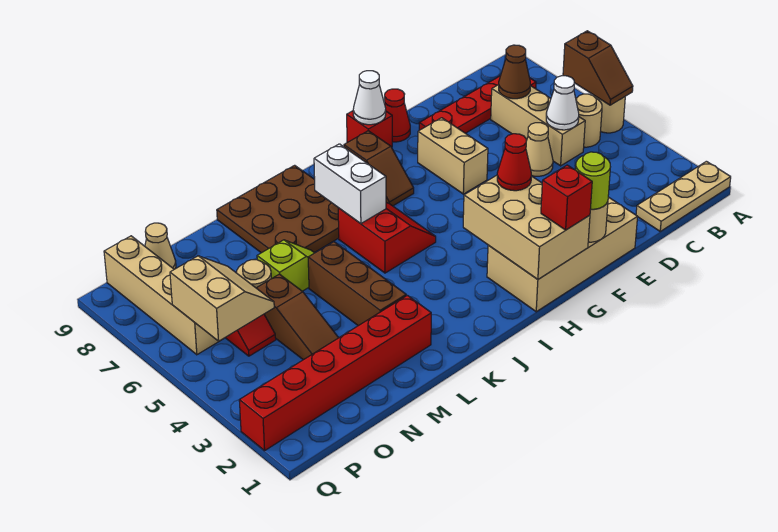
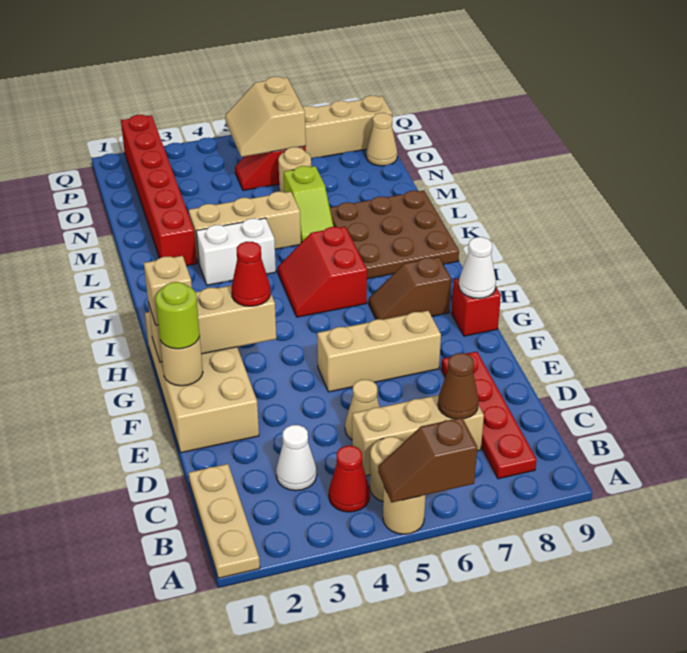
white cone C5 level 2 -> white cone C3 level 1
tan brick F6:F7 level 1 -> tan brick F5:F7 level 1
red cone F9 level 1 -> red cone B4 level 1
tan brick G1:H3 level 2 -> tan brick G1:G3 level 2
red brick G1 level 3 -> tan brick G1 level 3
red slope I5:J6 level 1 top J -> red slope I5:J6 level 1 top 6
white brick J6:J7 level 2 -> white brick K3:K4 level 1
brown brick L3:L5 level 1 -> tan brick L3:L5 level 1
brown slope N3:N5 level 1 top 5 -> none
tan slope O5:P6 level 2 top P -> tan slope O5:P6 level 2 top 6

